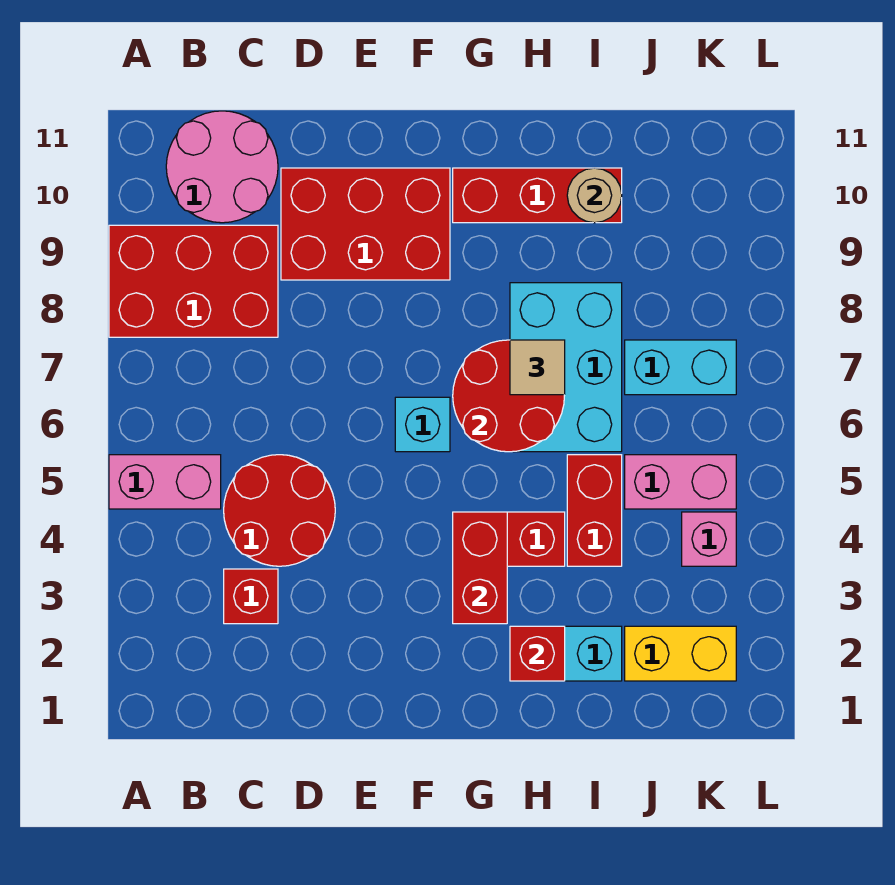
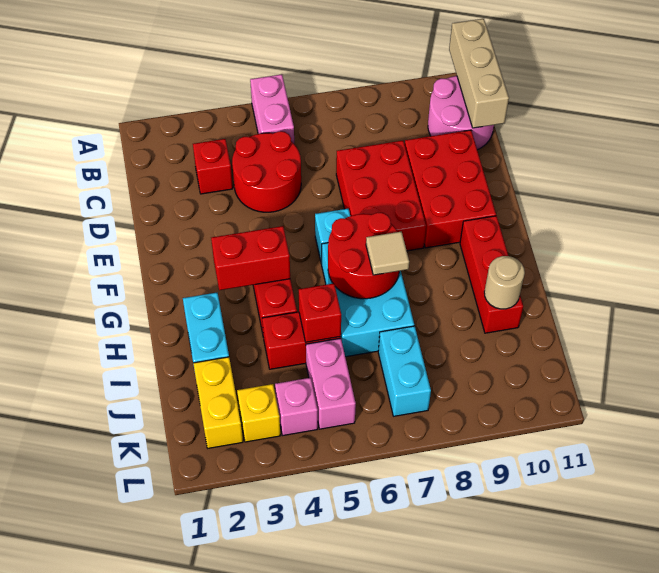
red brick A8:C9 level 1 -> red brick D7:F8 level 1
none -> tan brick A11:C11 level 2
red brick H2 level 2 -> red brick I5 level 2
cyan brick H6:I8 level 1 -> cyan brick G6:I7 level 1
none -> yellow brick K3 level 1

